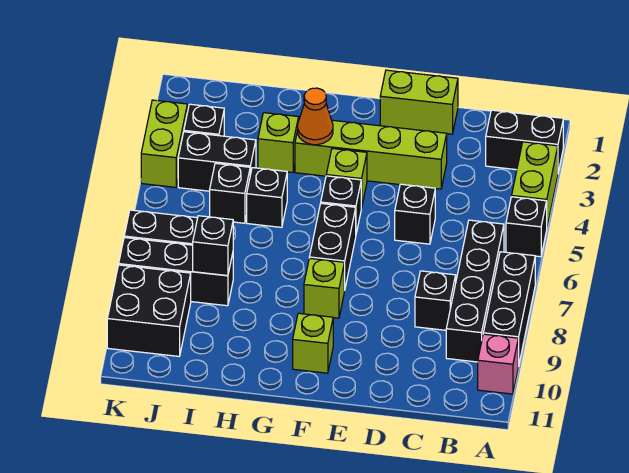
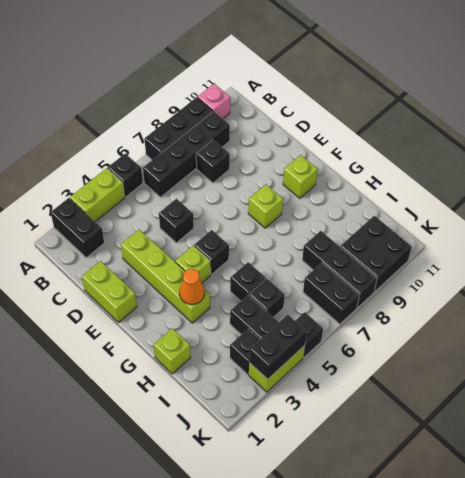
black brick F6:F7 level 1 -> black brick K3:K4 level 2
lime brick H3 level 1 -> lime brick H1 level 1
black brick I8 level 2 -> black brick K5 level 1

